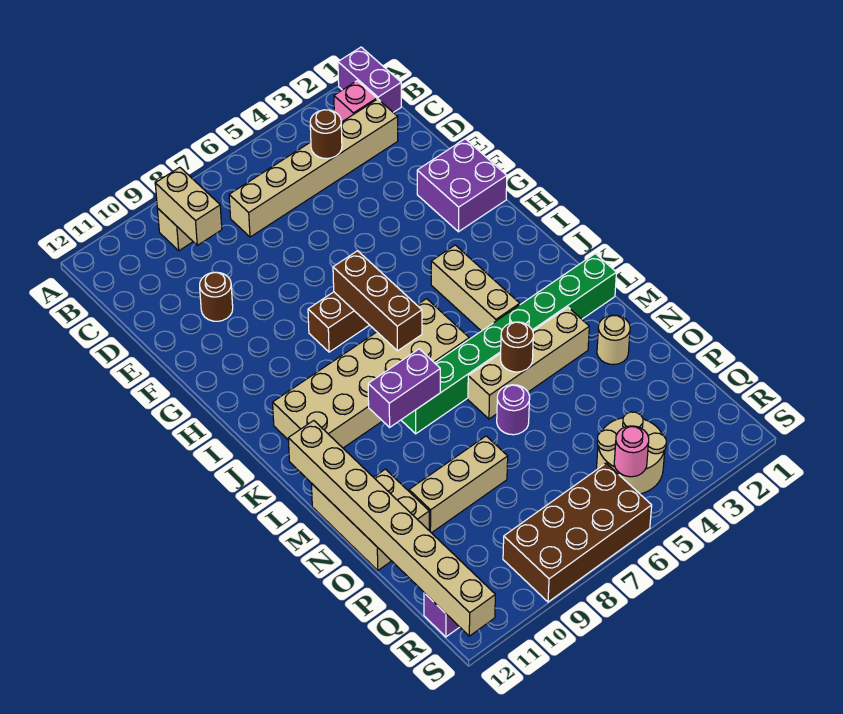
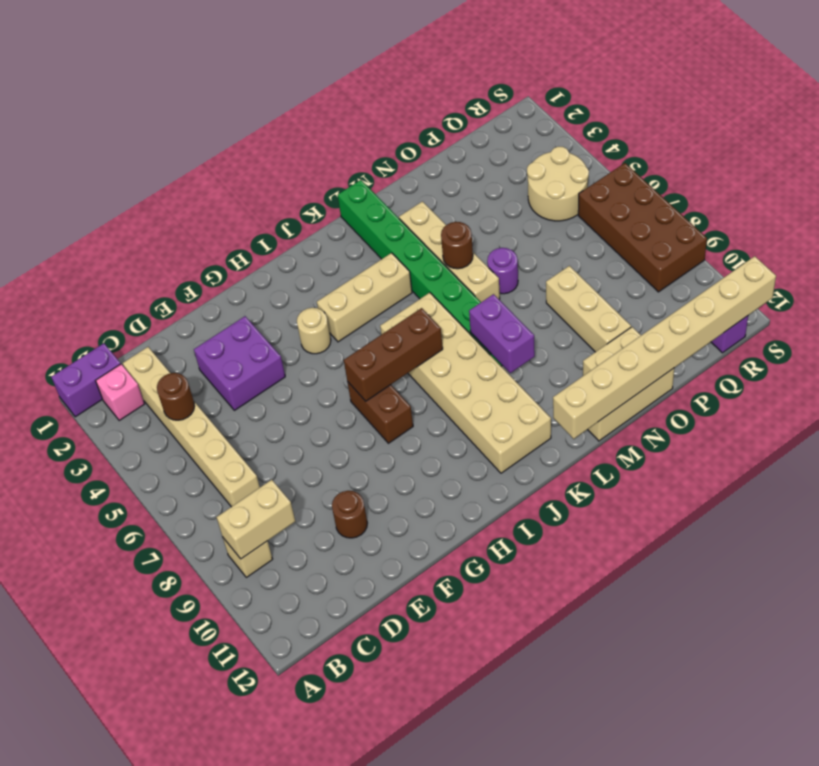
purple brick F1:G2 level 1 -> purple brick E3:F4 level 1
tan round brick N2 level 1 -> tan round brick H4 level 1
pink round brick R5 level 2 -> none

